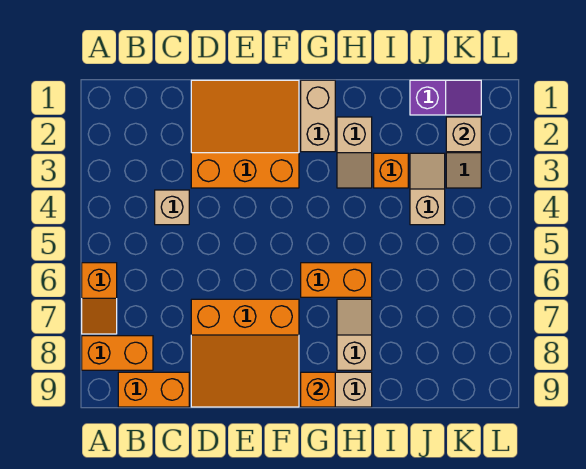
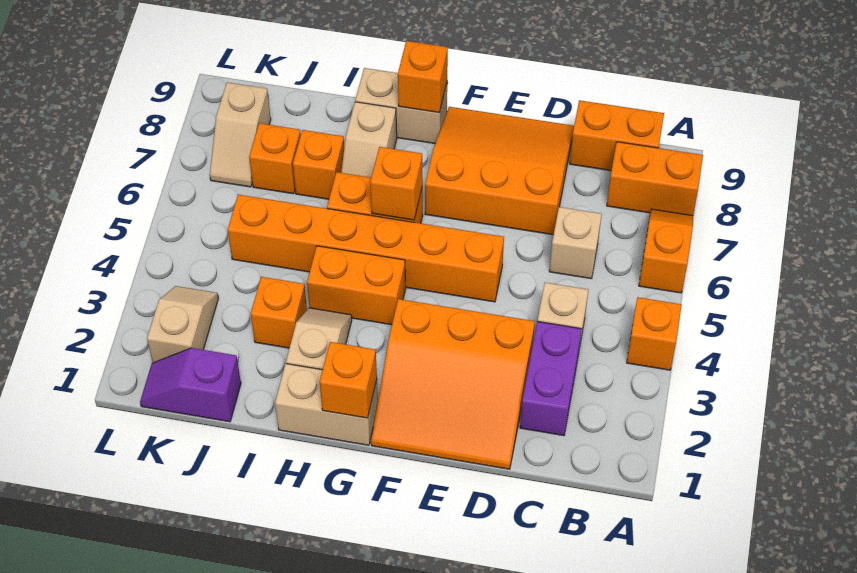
none -> orange brick A4 level 1
none -> purple brick C2:C3 level 1
none -> orange brick E5:J5 level 1
tan brick G1:G2 level 1 -> tan brick G1:H1 level 1
none -> orange brick G1 level 2
none -> orange brick G4:H4 level 1
none -> orange brick G6 level 2
none -> orange brick I7 level 1
tan slope J3:J4 level 1 top 4 -> tan slope K7:K8 level 1 top 8
none -> orange brick J7 level 1
tan brick K2 level 2 -> tan brick C6 level 1

